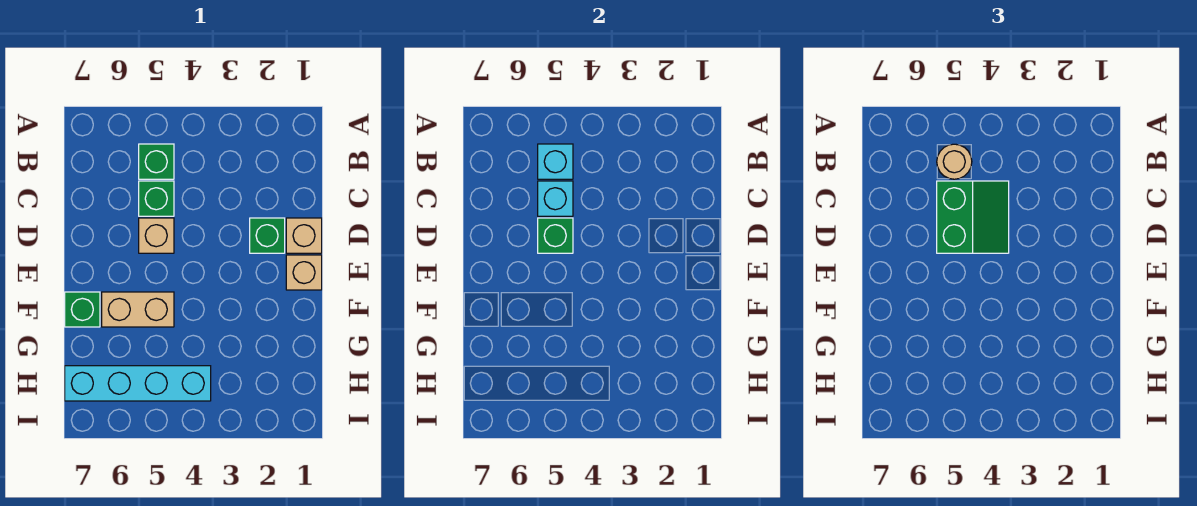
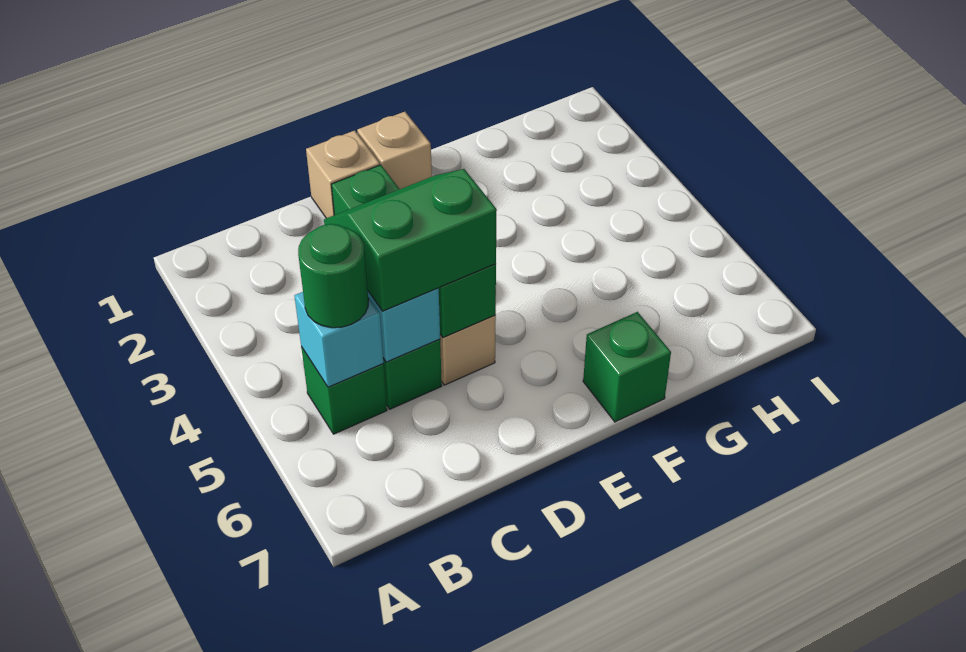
tan round brick B5 level 3 -> green round brick B5 level 3
tan brick F5:F6 level 1 -> none
cyan brick H4:H7 level 1 -> none

